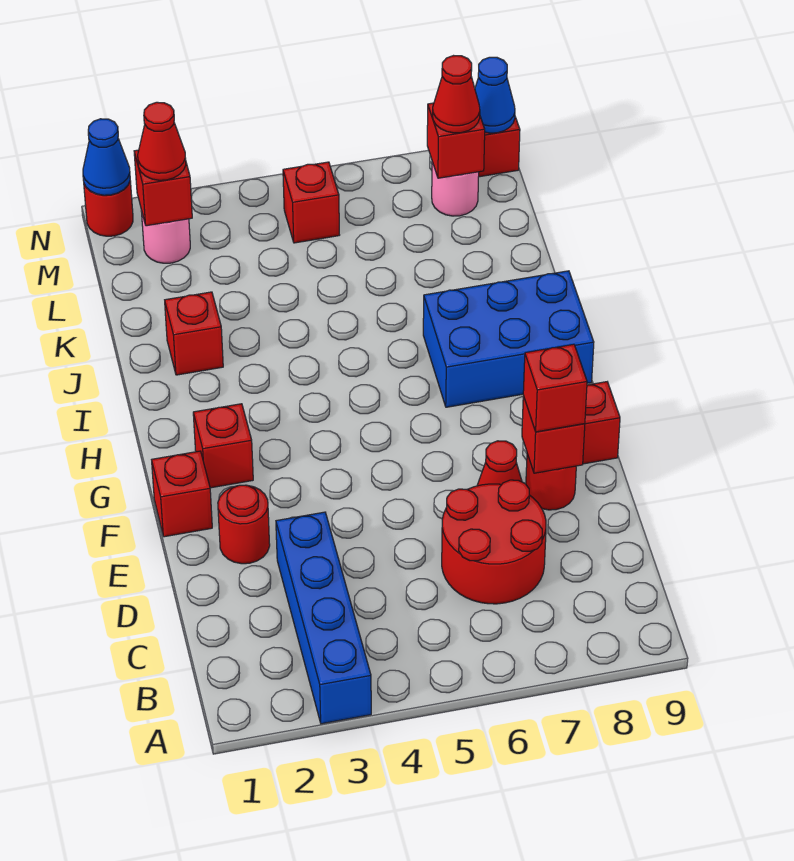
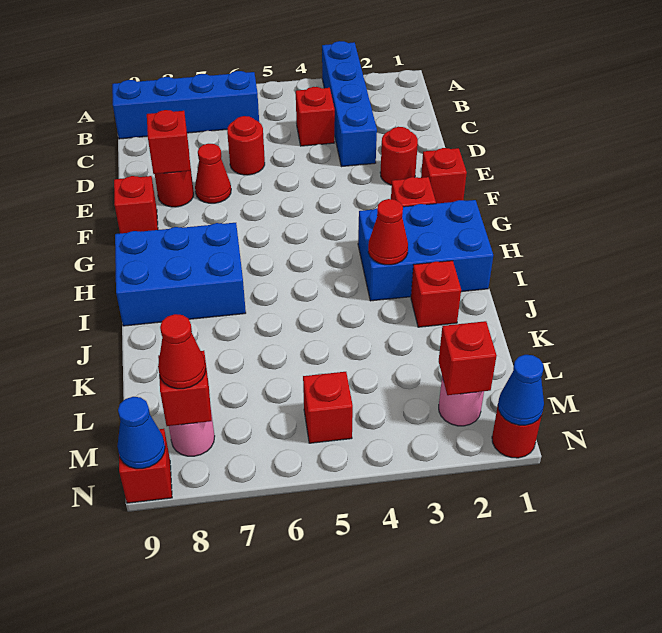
none -> blue brick B6:B9 level 1
red round brick C6:D7 level 1 -> red round brick D6 level 1
red brick E8 level 3 -> red brick C4 level 1
none -> blue brick H1:I3 level 1
red cone M2 level 3 -> red cone I3 level 2

